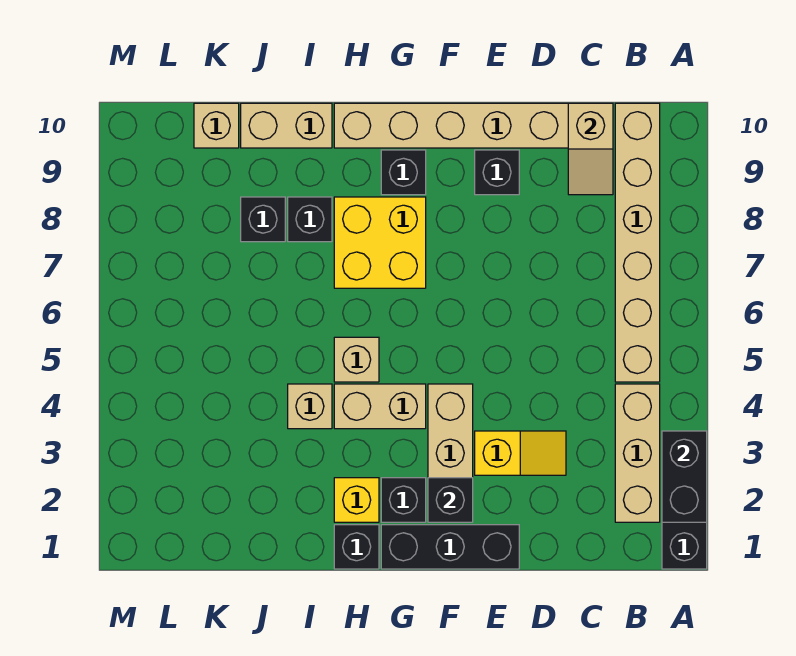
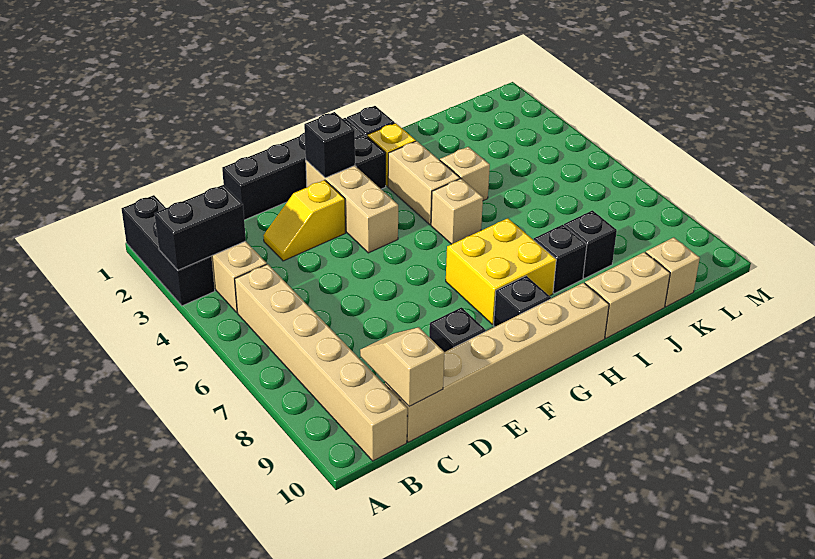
black brick A2:A3 level 2 -> black brick A3:B3 level 2
black brick E1:G1 level 1 -> black brick D1:G1 level 1
tan brick G4:H4 level 1 -> tan brick H3:H4 level 1

